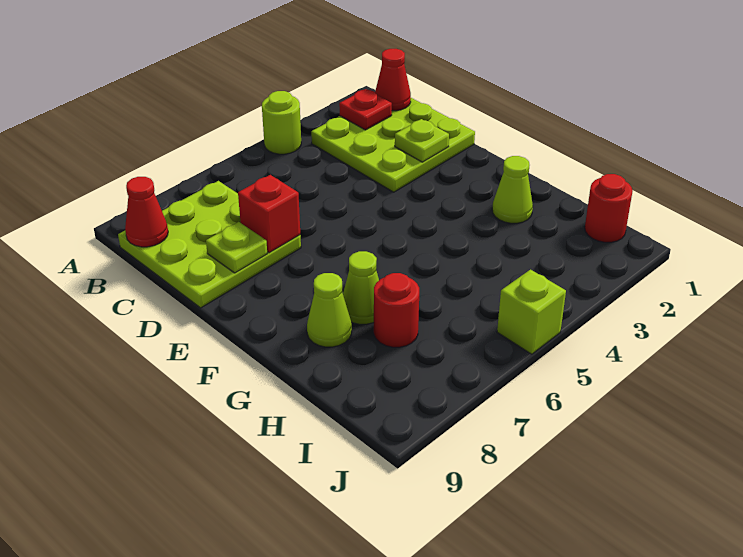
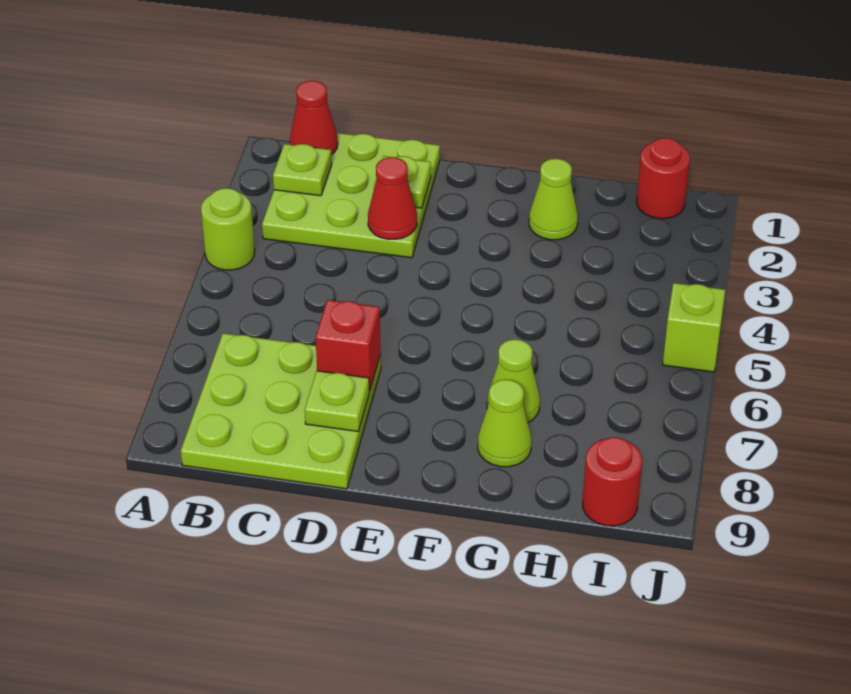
red plate B2 level 2 -> lime plate B2 level 2
red cone B9 level 2 -> red cone D3 level 2
red round brick H7 level 1 -> red round brick I9 level 1

